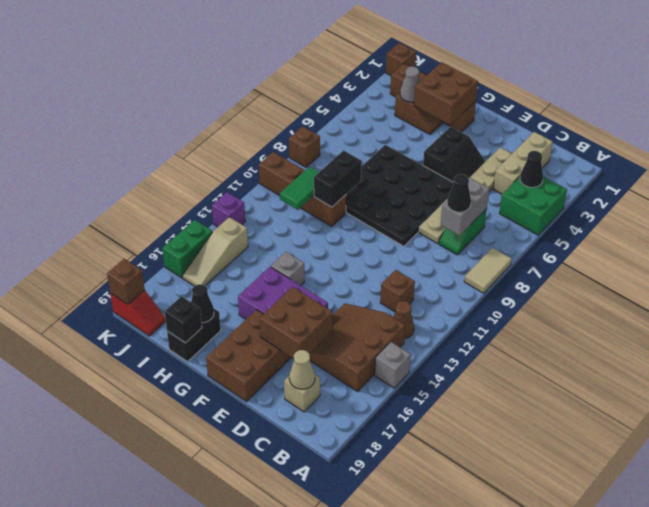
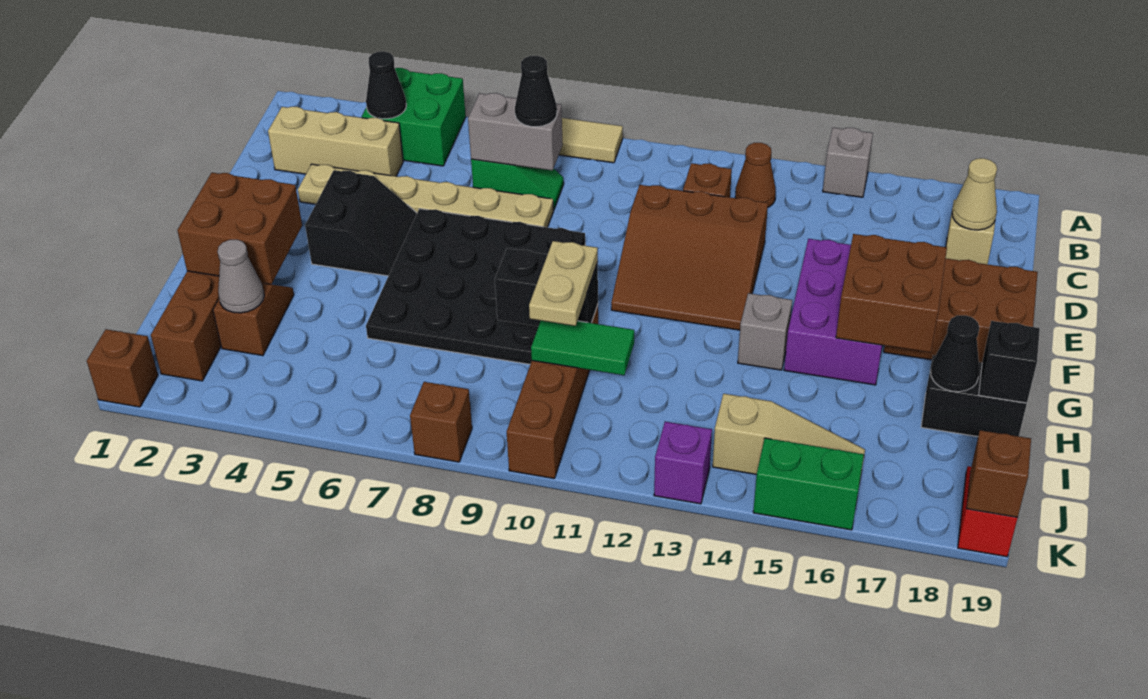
brown slope B14:D16 level 1 top B -> brown slope D11:F13 level 1 top D
brown brick D16:E17 level 2 -> brown brick F16:G17 level 2
black slope E4:F5 level 1 top F -> black slope E4:F5 level 1 top 4
none -> tan plate H10:I10 level 3

